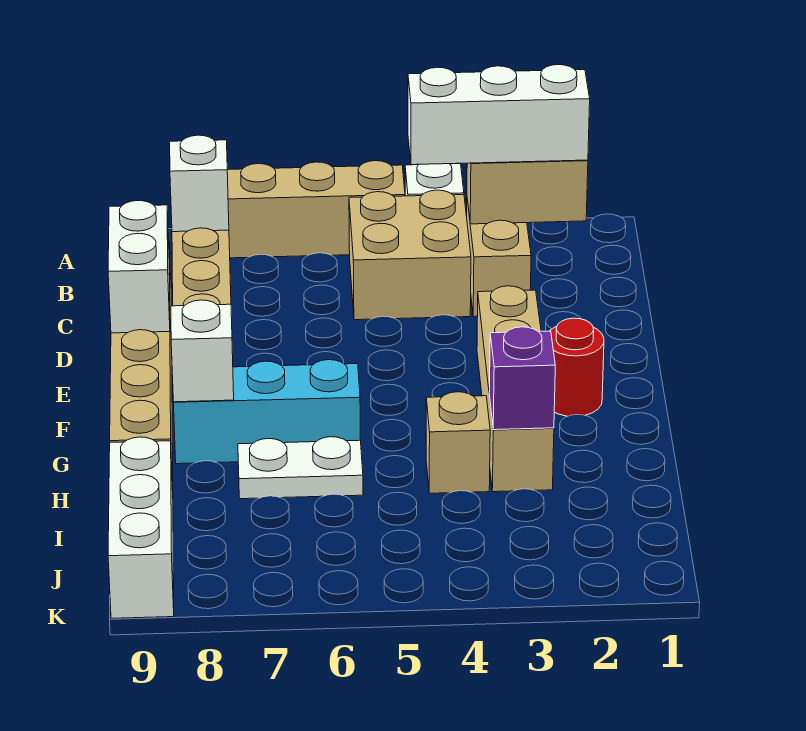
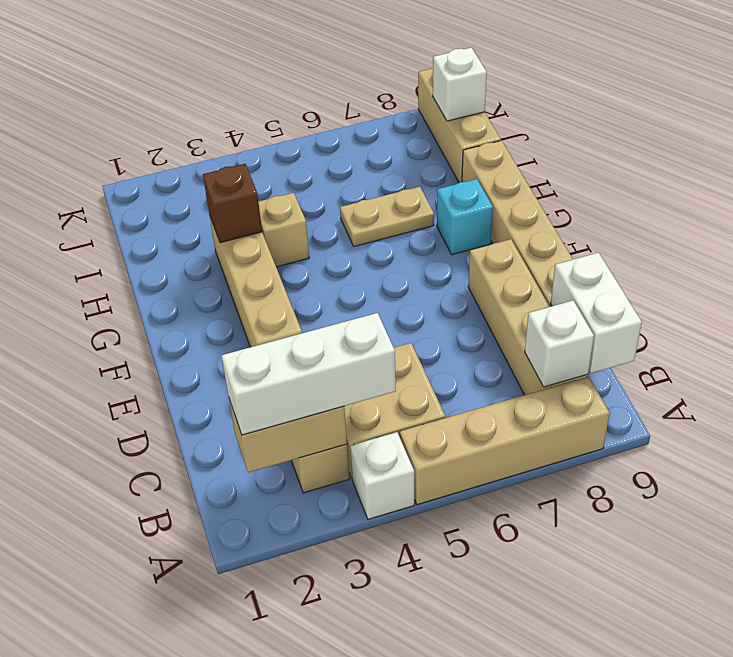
white brick D9:E9 level 2 -> white brick B9:C9 level 2
red round brick F2 level 1 -> none
cyan brick G6:G8 level 1 -> cyan brick G8 level 1
white brick G8 level 2 -> white brick J9 level 2
purple brick H3 level 2 -> brown brick H3 level 2
white plate H6:H7 level 1 -> tan plate H6:H7 level 1
white brick I9:K9 level 1 -> tan brick I9:K9 level 1

